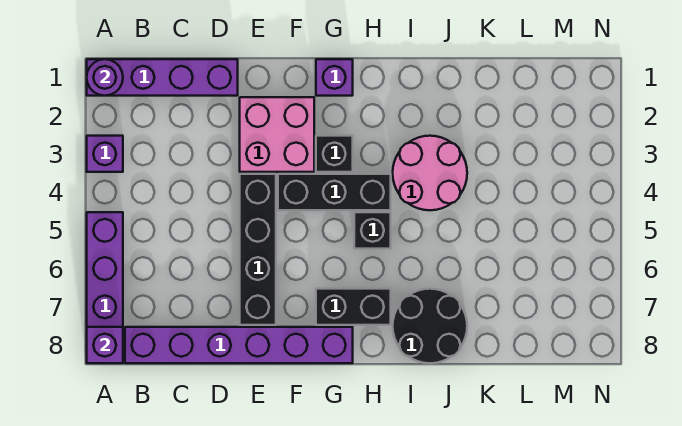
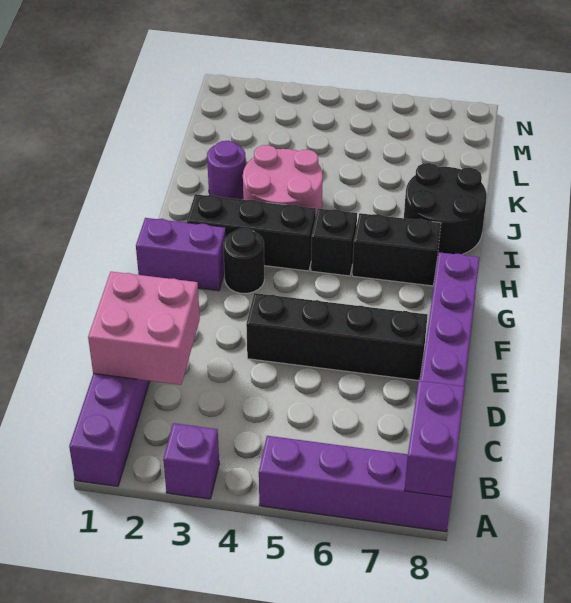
purple round brick A1 level 2 -> purple round brick J2 level 1
purple brick A8 level 2 -> purple brick A8:B8 level 2
pink brick E2:F3 level 1 -> pink brick C1:D2 level 2
black brick F4:H4 level 1 -> black brick H2:H4 level 1
purple brick G1 level 1 -> purple brick G1:G2 level 1
black brick G3 level 1 -> black round brick G3 level 1
black brick G7:H7 level 1 -> black brick H6:H7 level 1

